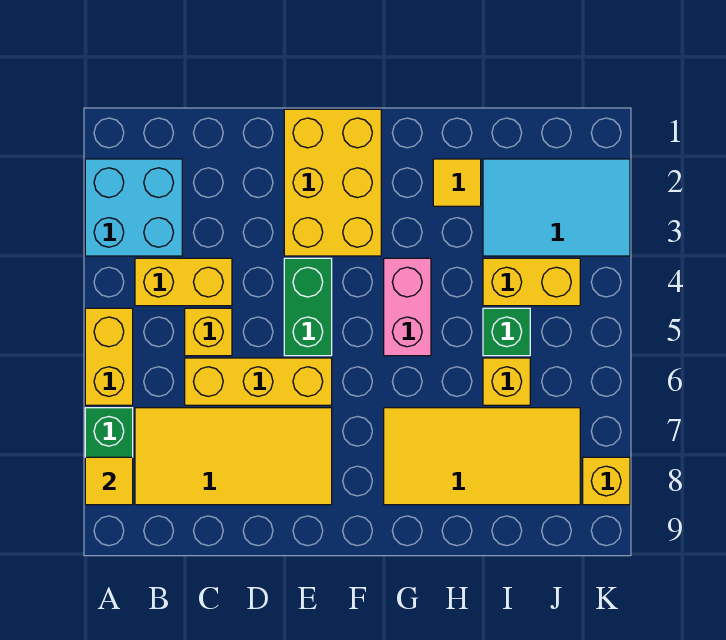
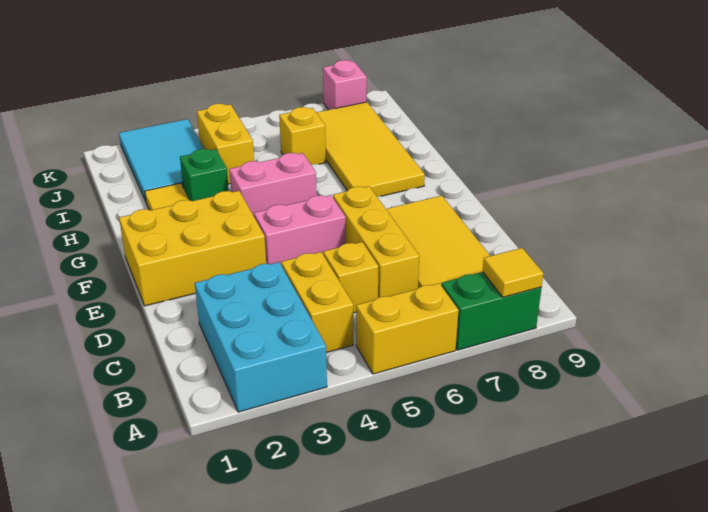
cyan brick A2:B3 level 1 -> cyan brick A2:C3 level 1
green brick E4:E5 level 1 -> pink brick E4:E5 level 1
green brick I5 level 1 -> green brick H3 level 1
yellow brick K8 level 1 -> pink brick K8 level 1

